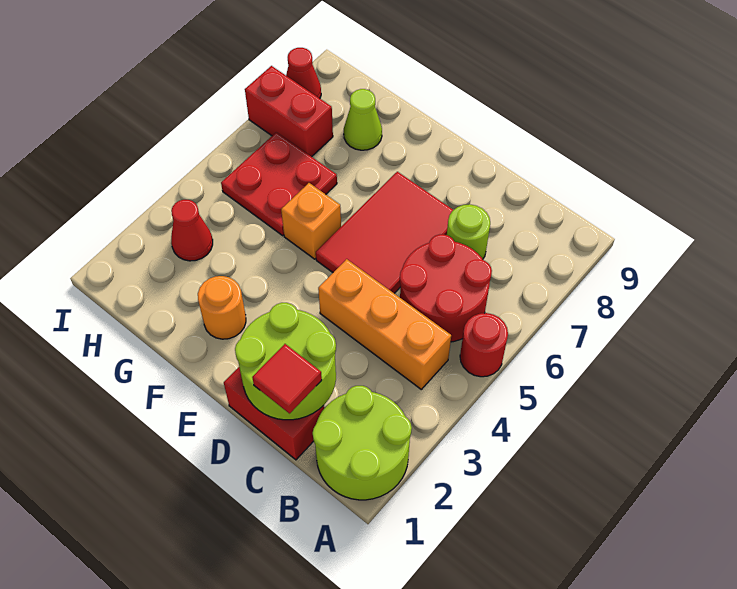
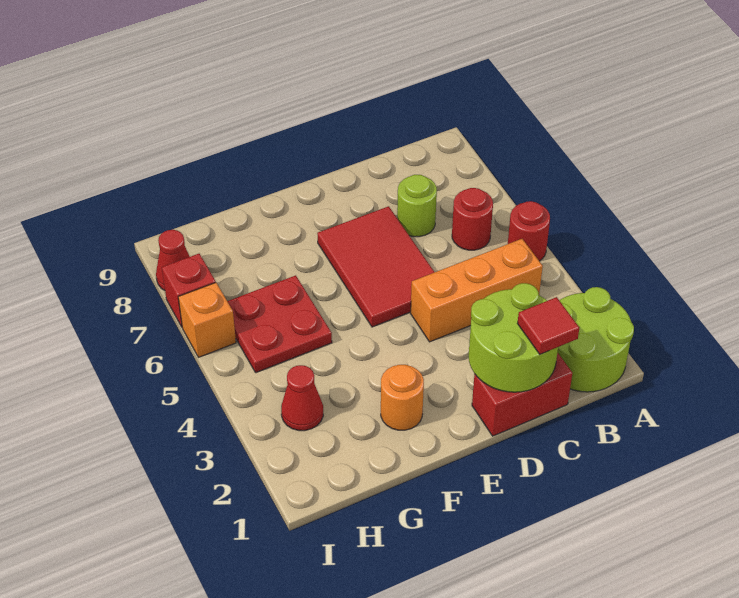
red round brick B5:C6 level 1 -> red round brick B6 level 1
orange brick F5 level 1 -> orange brick I6 level 1
lime cone G8 level 1 -> none
red brick H7:I7 level 1 -> red brick I7 level 1

